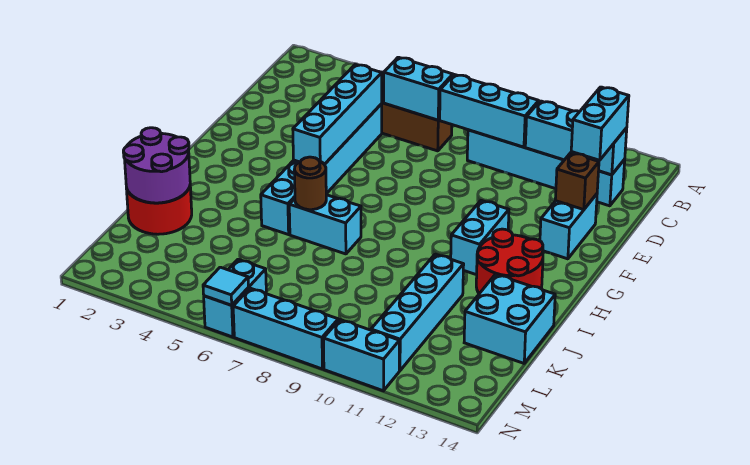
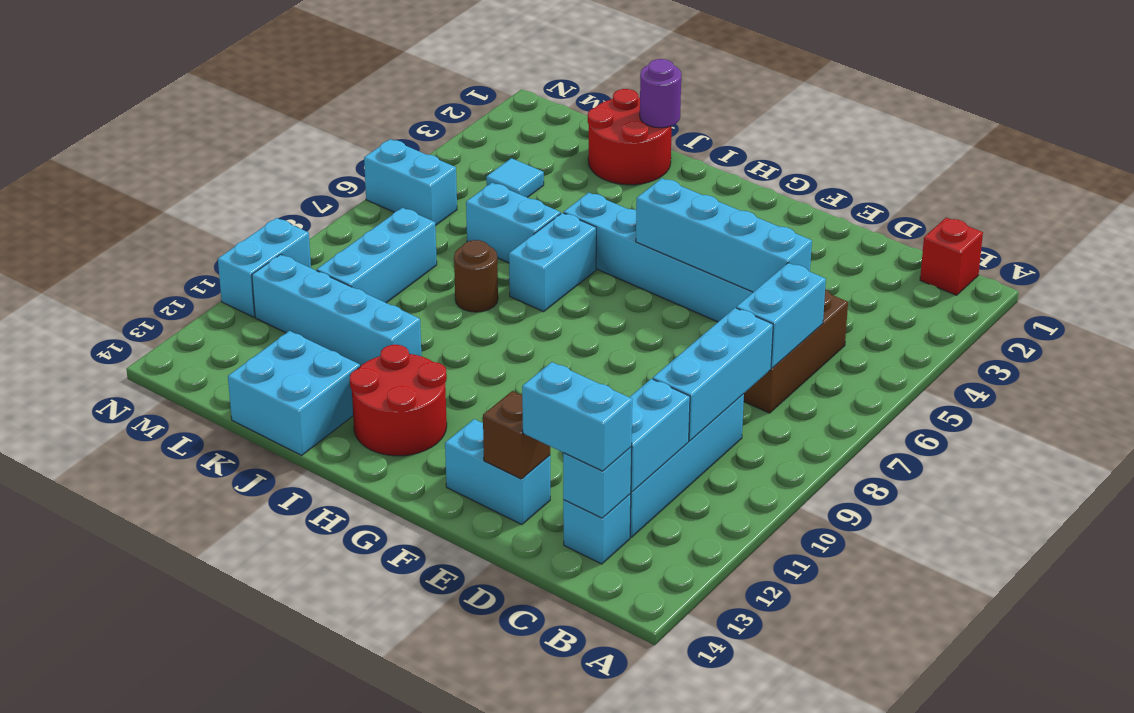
none -> red brick B1 level 1
cyan brick G11:H11 level 1 -> cyan brick J6:K6 level 1
brown round brick I6 level 2 -> brown round brick J8 level 1
purple round brick J1:K2 level 2 -> purple round brick J1 level 2
cyan tile N6 level 2 -> cyan tile L4 level 1
cyan brick N7:N9 level 1 -> cyan brick L8:L10 level 1

